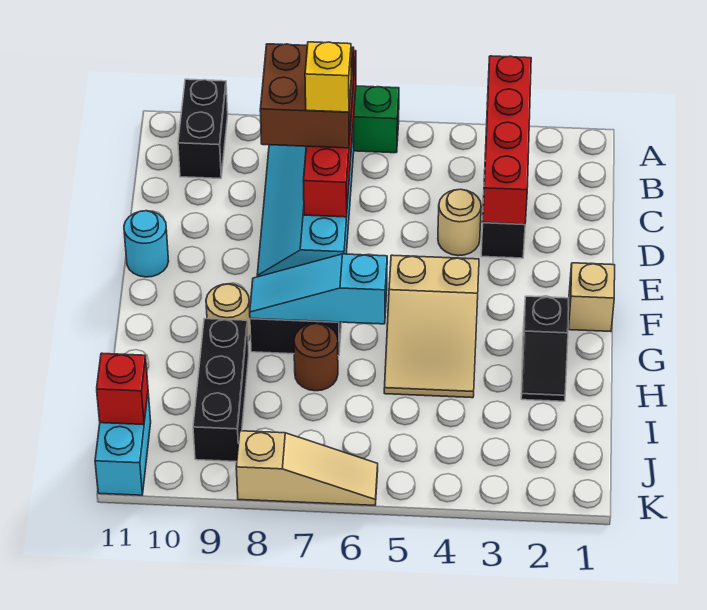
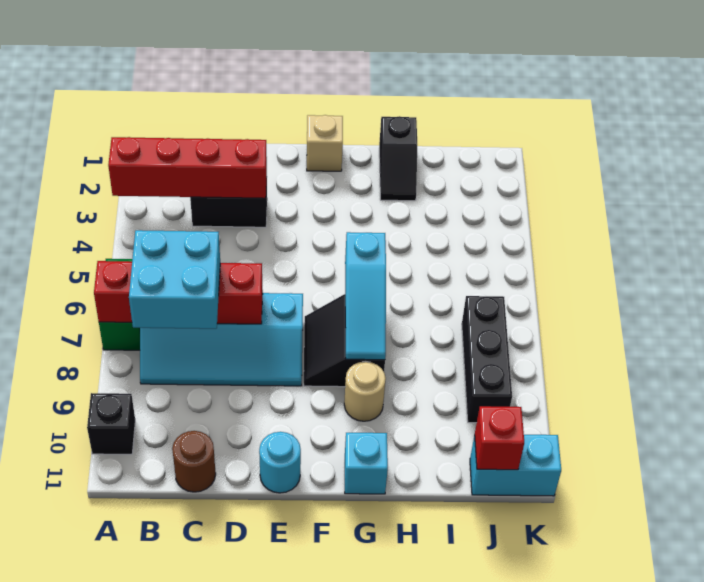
black brick A10:B10 level 1 -> black brick A10 level 1
brown brick B7:C8 level 3 -> cyan brick B7:C8 level 3
yellow brick C7 level 4 -> none
tan round brick D4 level 1 -> none
tan slope F4:H5 level 1 top F -> none
black slope G2:H2 level 1 top G -> black slope H1:H2 level 1 top 1
none -> cyan brick G11 level 1
brown round brick H7 level 1 -> brown round brick C11 level 1
black brick H9:J9 level 1 -> black brick J7:J9 level 1
tan slope K6:K8 level 1 top 8 -> none

